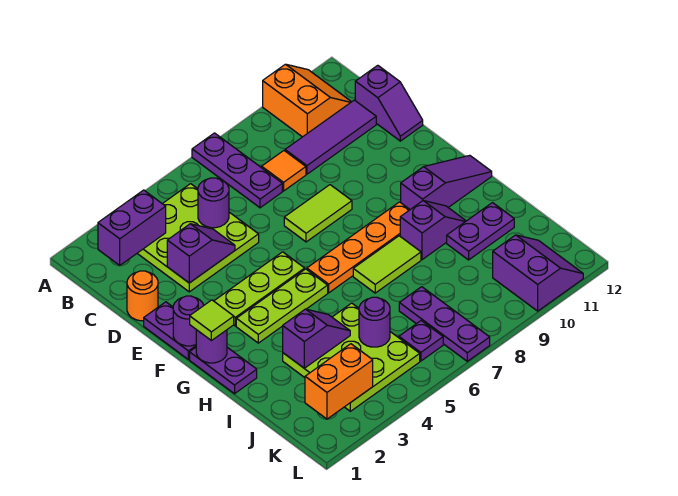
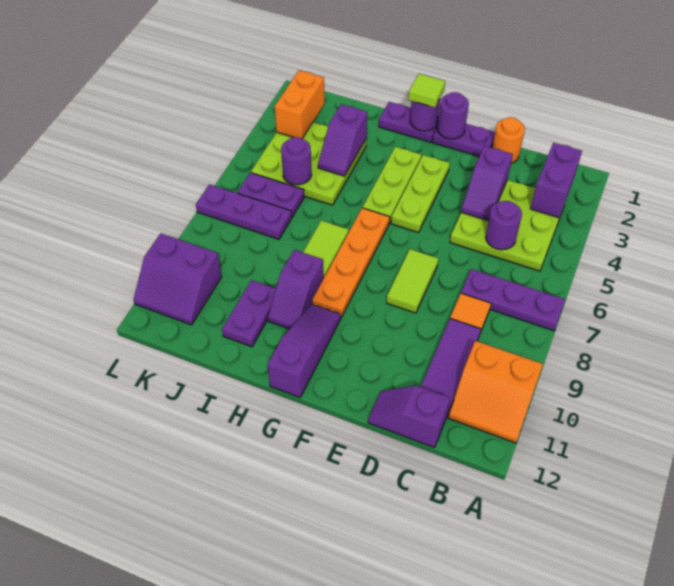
purple slope G10:G12 level 1 top 10 -> purple slope G10:G12 level 1 top 12
purple plate K6 level 1 -> purple plate J6:K6 level 1

